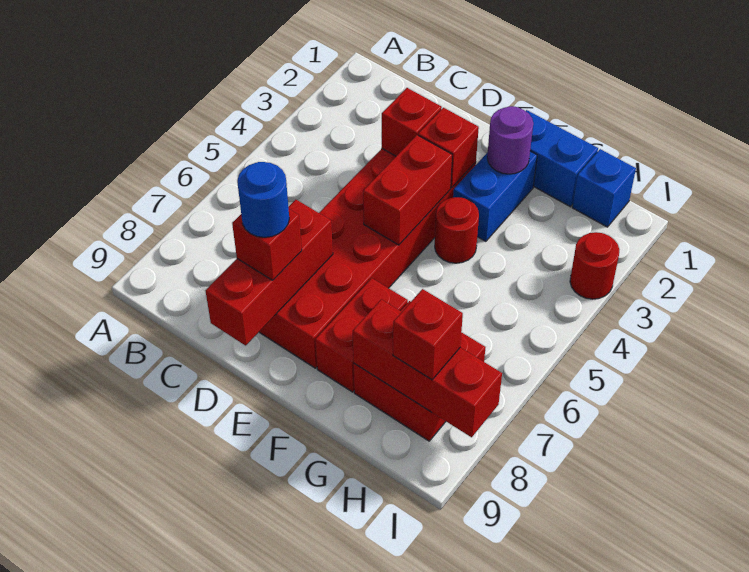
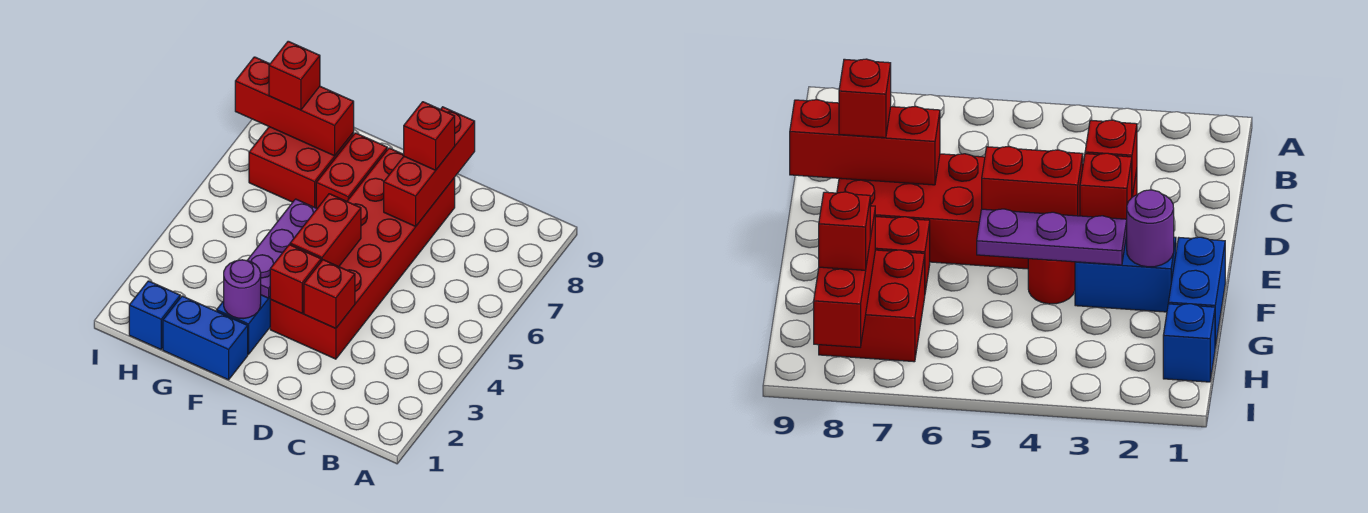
blue round brick D8 level 4 -> none
none -> purple plate F3:F5 level 2
red round brick I3 level 1 -> none

